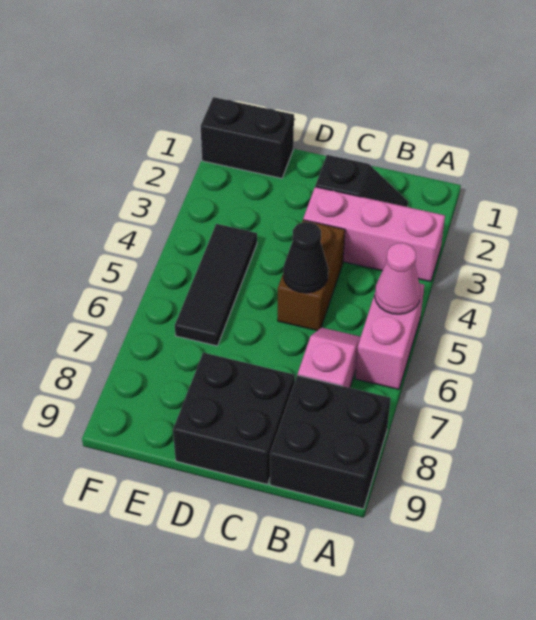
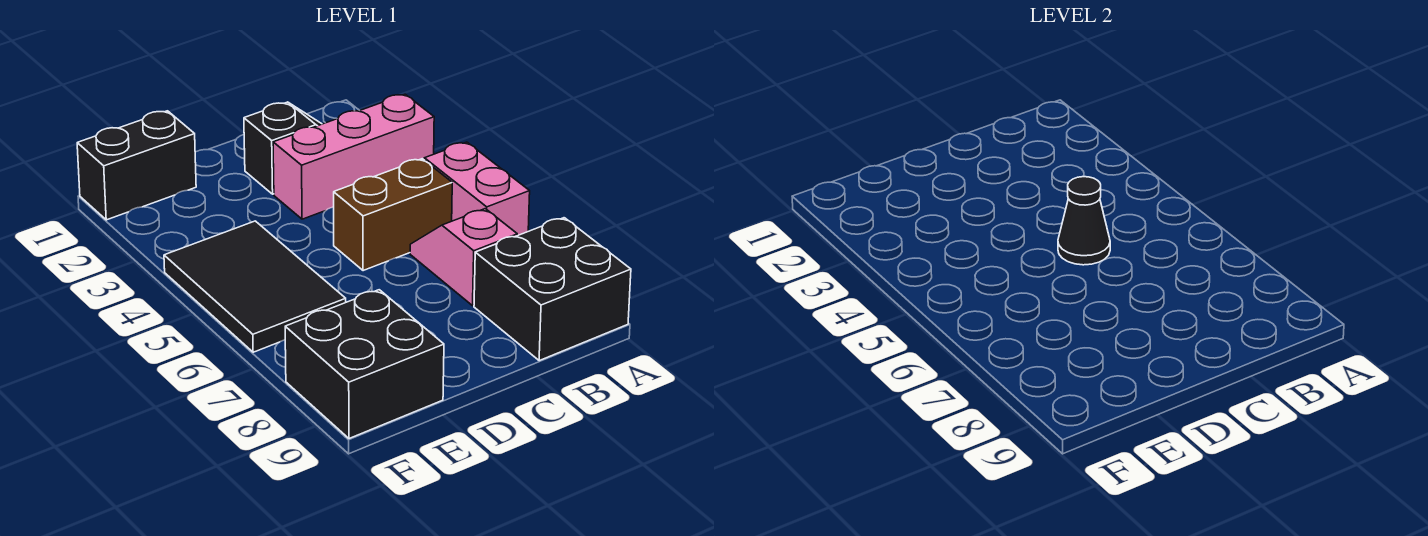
pink cone A5 level 2 -> none
brown brick C4:C5 level 1 -> brown brick B5:C5 level 1
black brick C8:D9 level 1 -> black brick E8:F9 level 1
black tile E4:E6 level 1 -> black tile E4:F6 level 1

